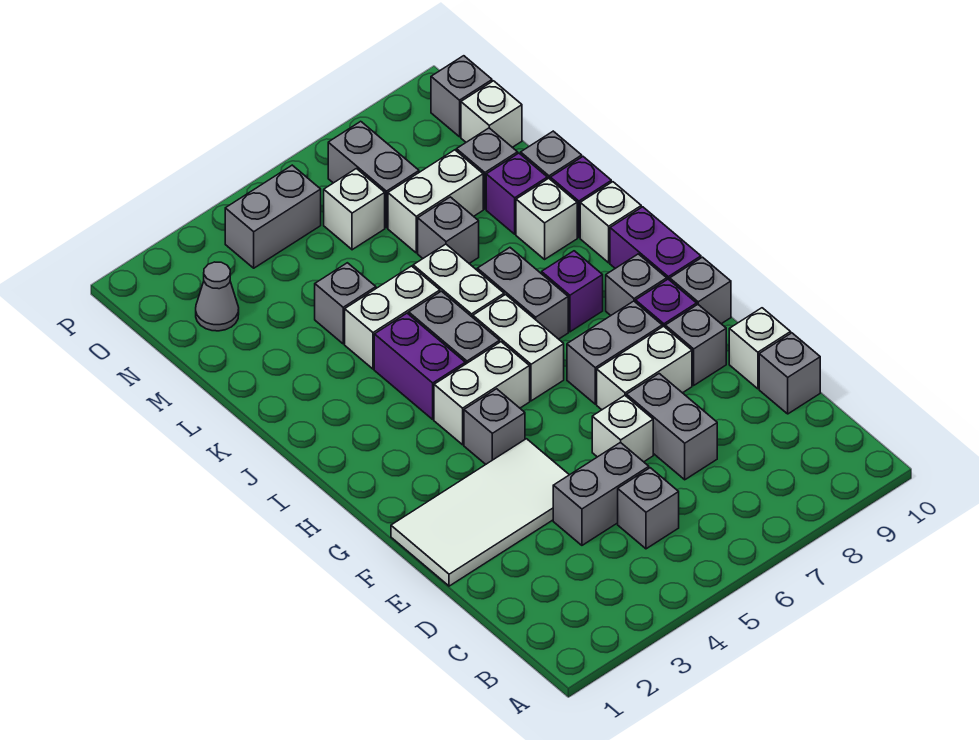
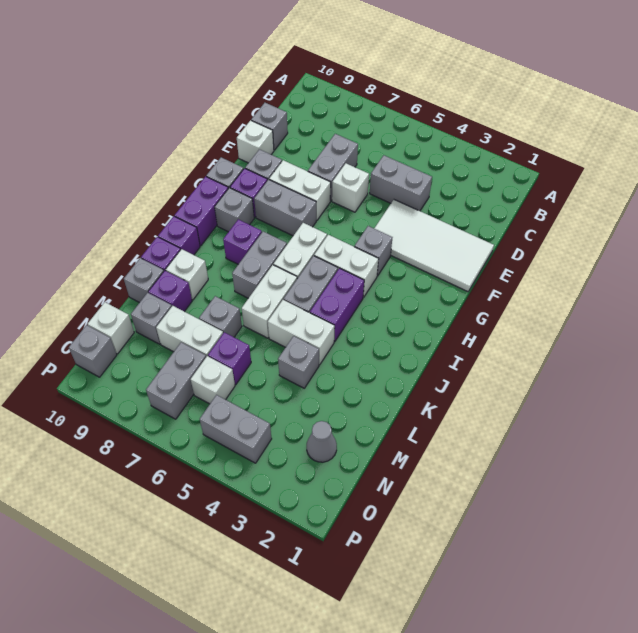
grey brick C5 level 1 -> none
white brick J10 level 1 -> purple brick J10 level 1
none -> purple brick M6 level 1

